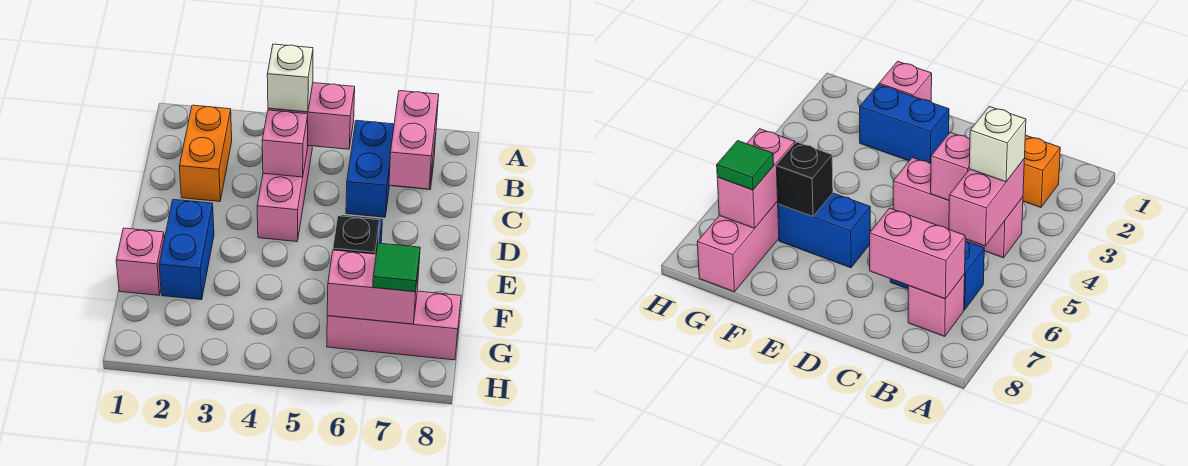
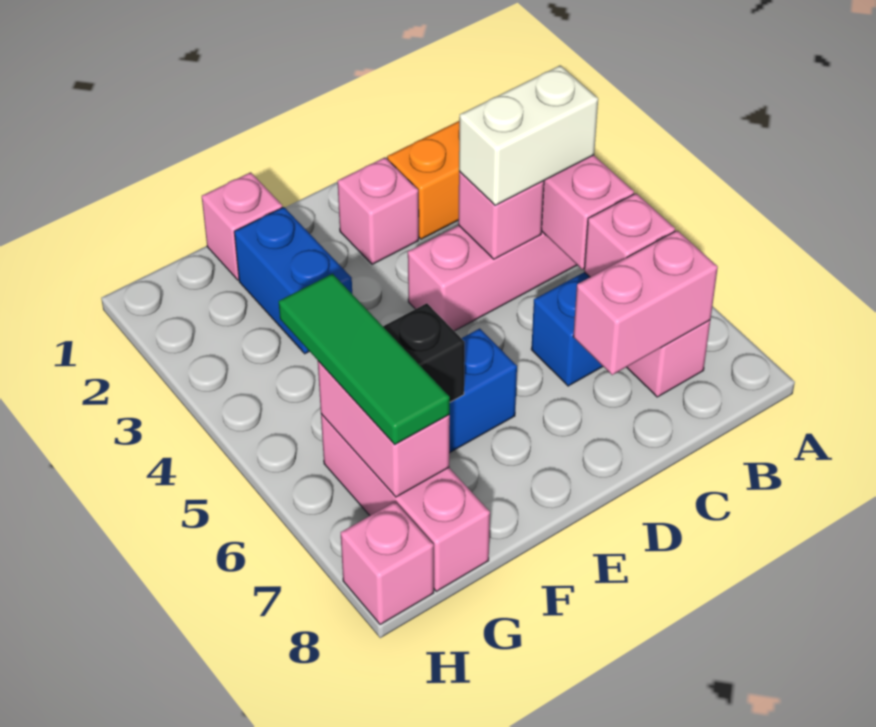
white brick B4 level 3 -> white brick B4:C4 level 3
none -> pink brick B6 level 2
none -> pink brick D2 level 1
blue brick E2:F2 level 1 -> blue brick F2:F3 level 1
green tile G7 level 3 -> green tile G5:G7 level 3
none -> pink brick H8 level 1

